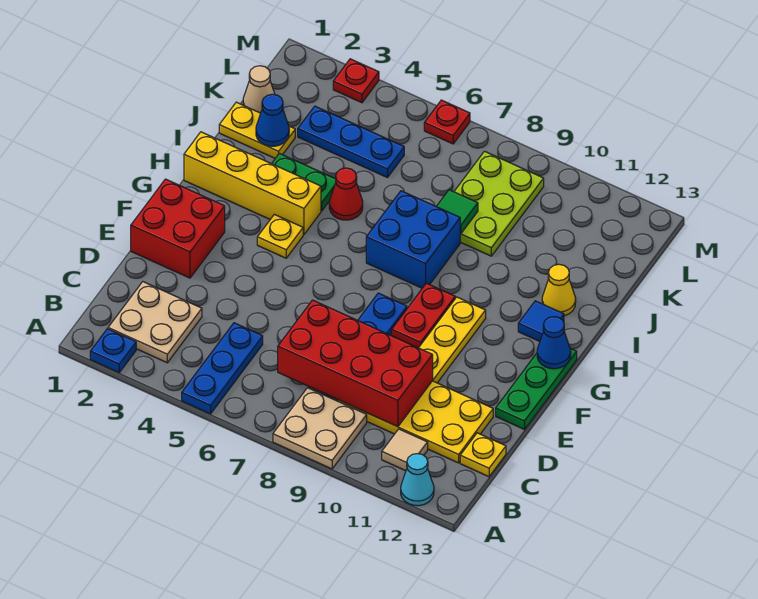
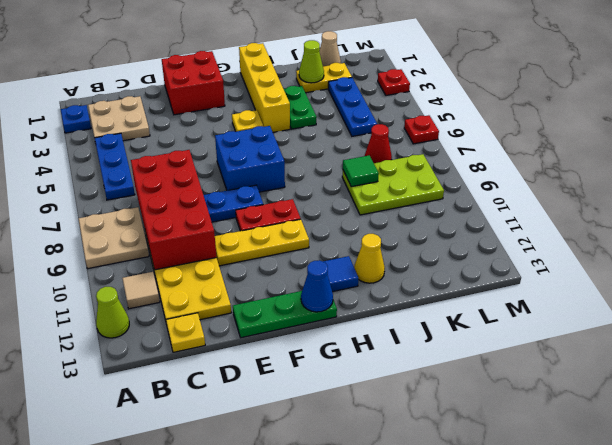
blue plate A5:C5 level 1 -> blue plate B4:B6 level 1
cyan cone A12 level 1 -> lime cone A12 level 1
blue brick H7:I8 level 1 -> blue brick F6:G7 level 1
red cone I5 level 1 -> red cone K7 level 1
yellow plate J1:J2 level 1 -> yellow plate J2:K2 level 1
blue cone J2 level 2 -> lime cone J2 level 2

